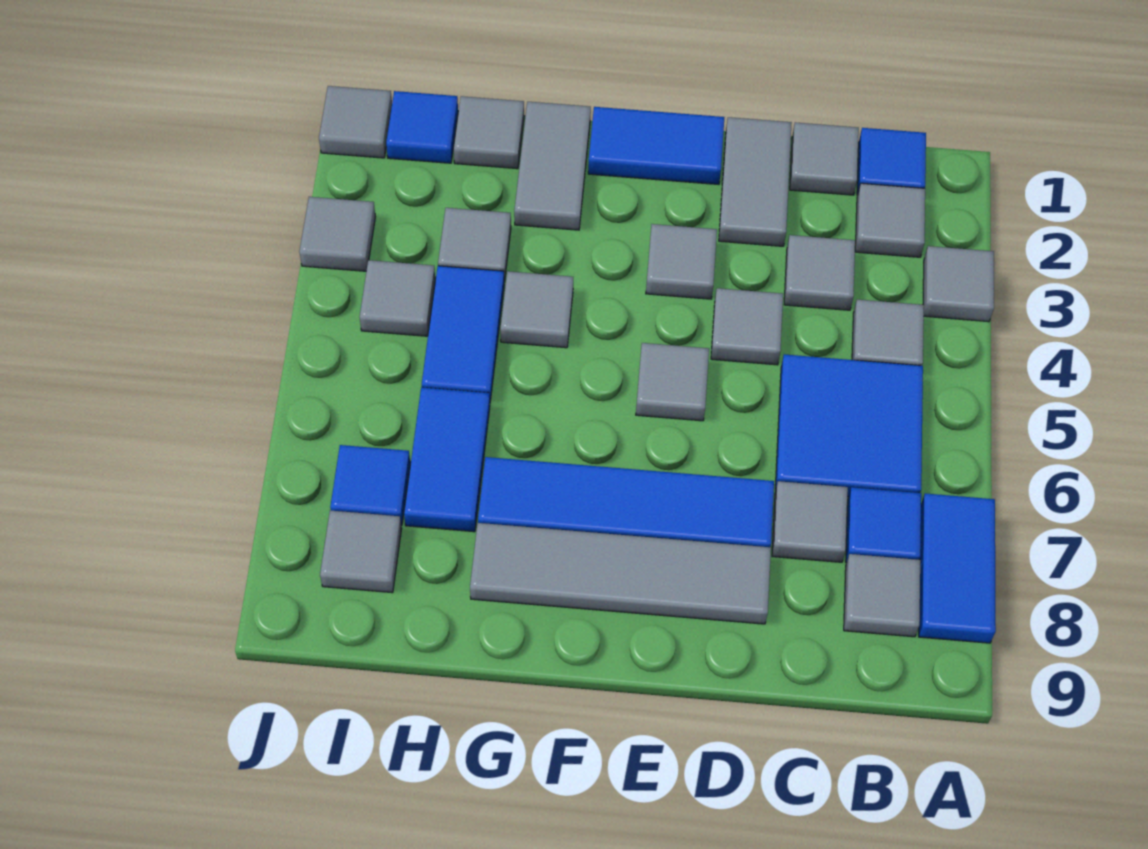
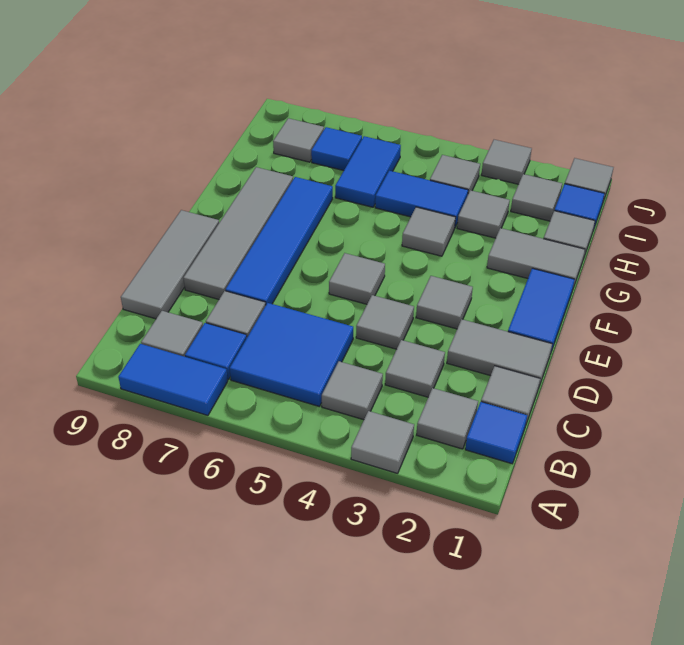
none -> grey tile C9:E9 level 1
blue tile H6:H7 level 1 -> blue tile H6:I6 level 1
none -> grey tile I2 level 1

